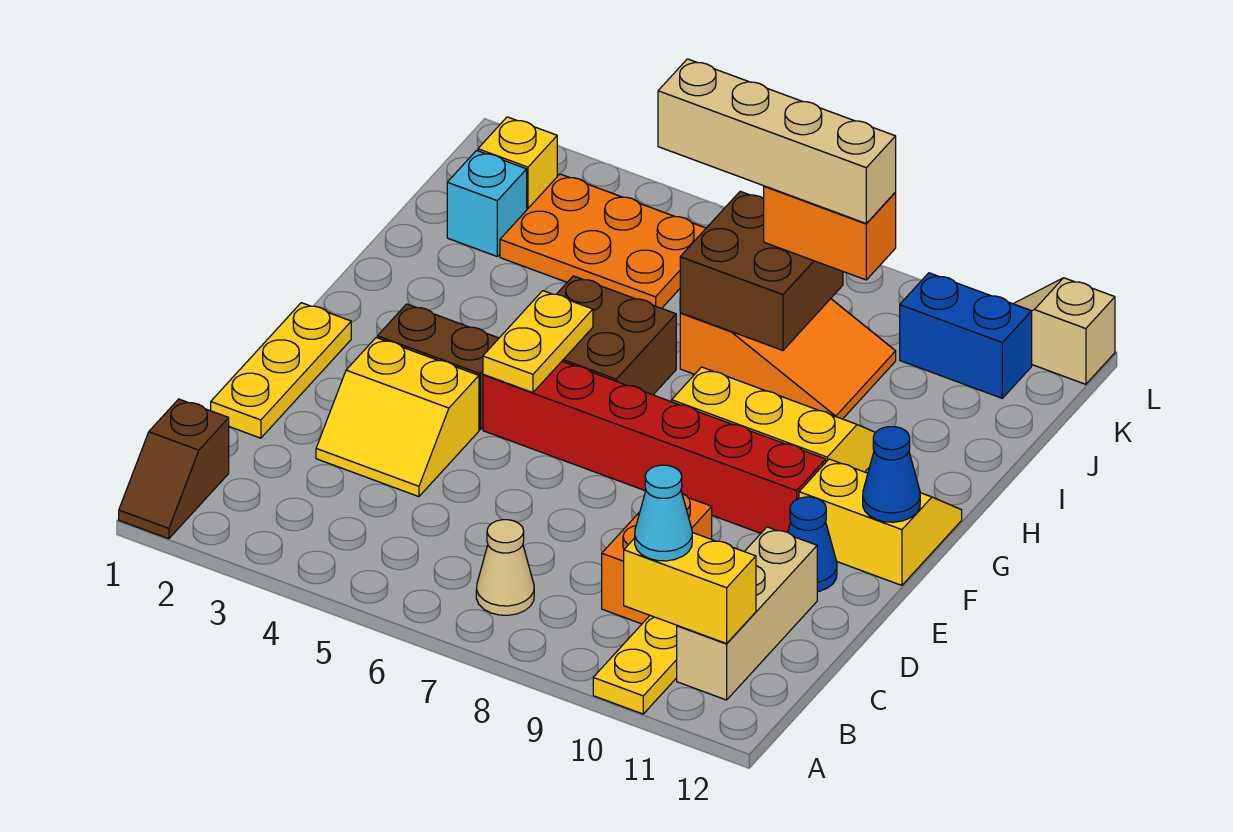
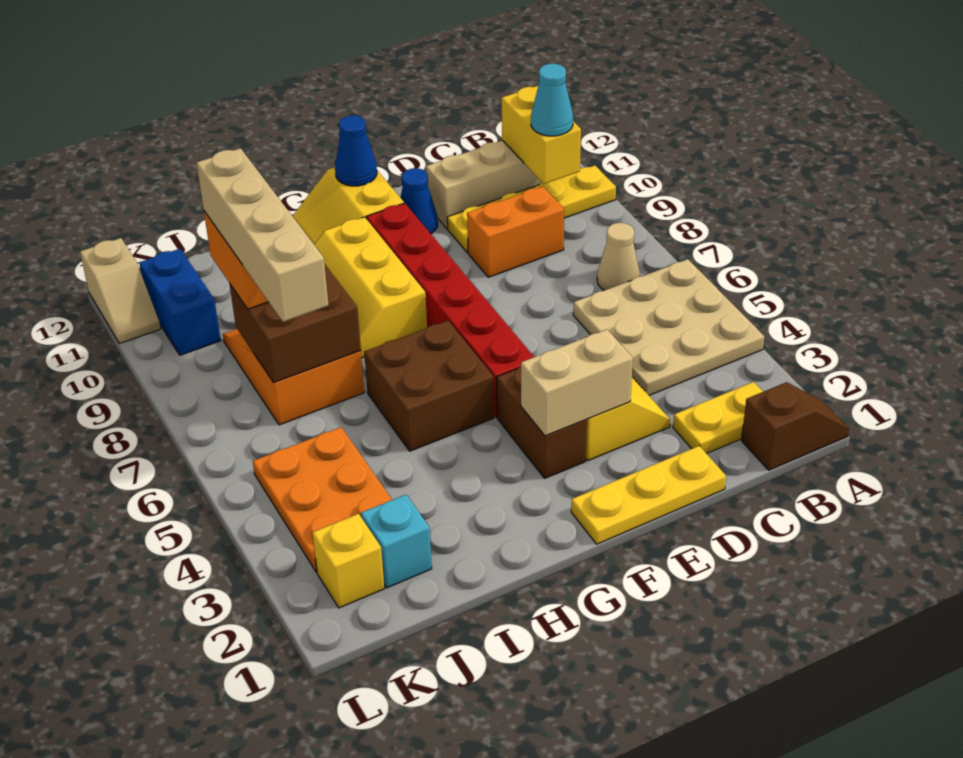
none -> tan plate A4:C6 level 1
none -> tan brick E3:F3 level 2
yellow plate F5:G5 level 2 -> yellow plate B2:C2 level 1

